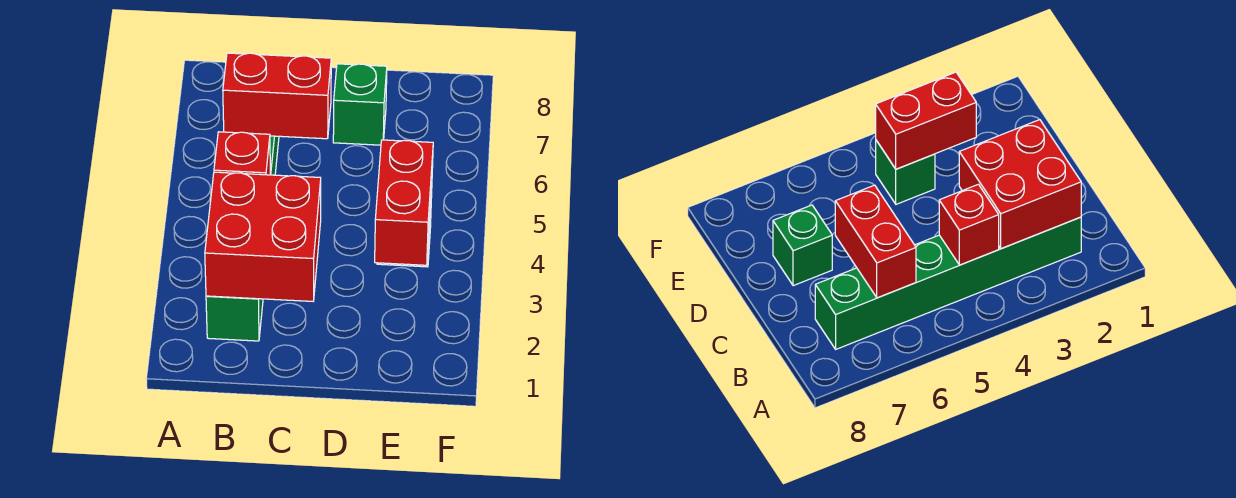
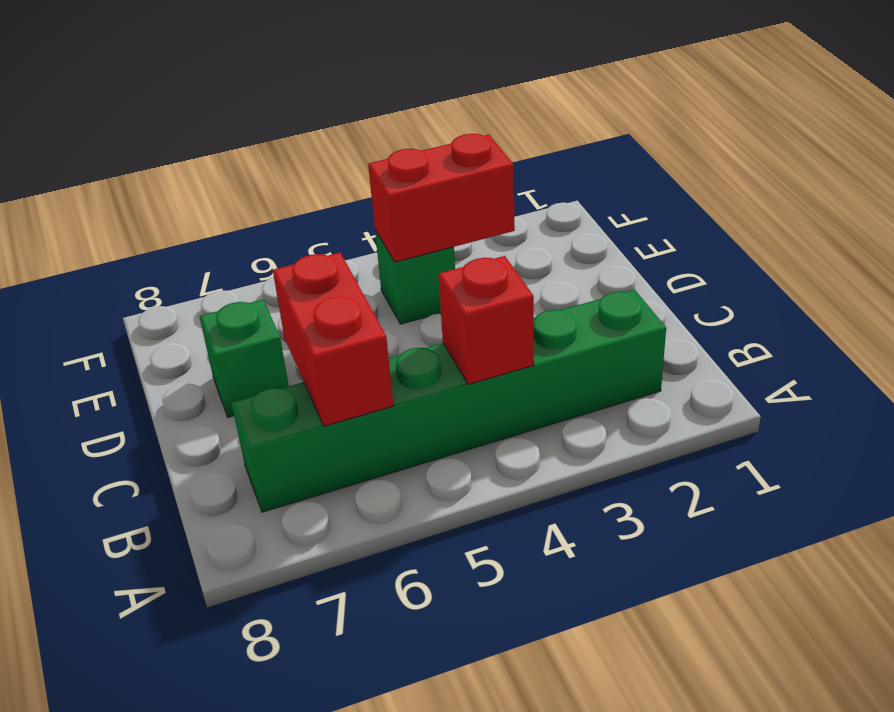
red brick B2:C3 level 2 -> none

